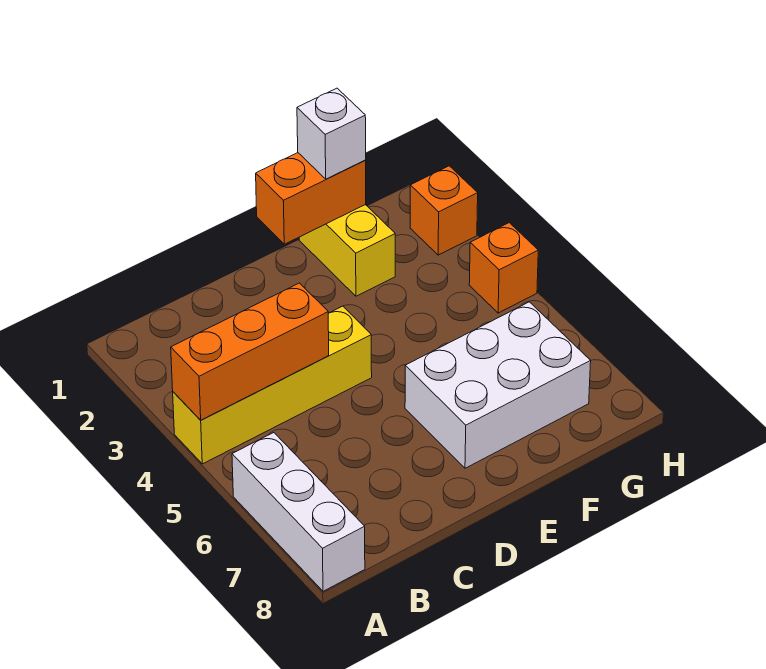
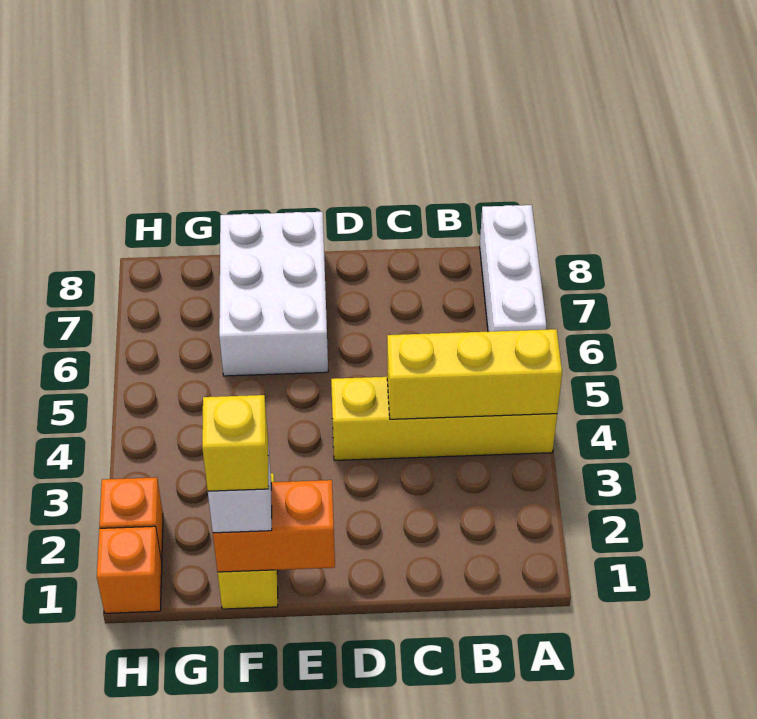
orange brick A4:C4 level 2 -> yellow brick A4:C4 level 2
white brick E6:G7 level 1 -> white brick E6:F8 level 1
none -> yellow brick F1 level 4
orange brick H4 level 1 -> orange brick H1 level 1

